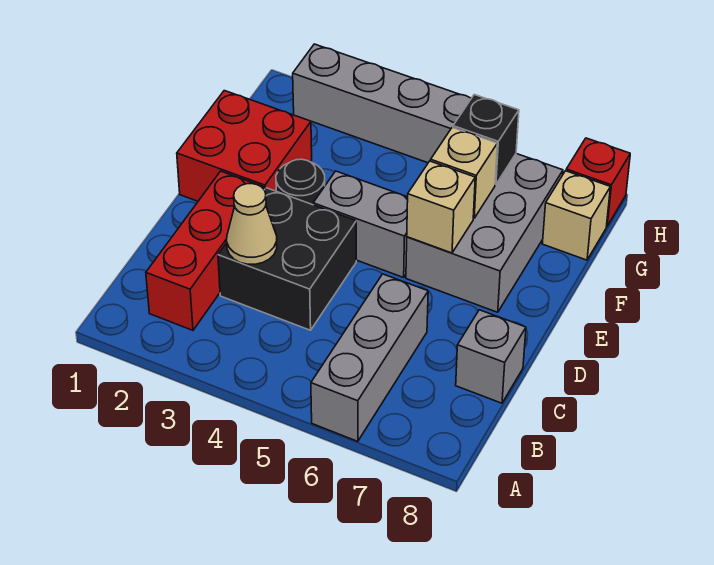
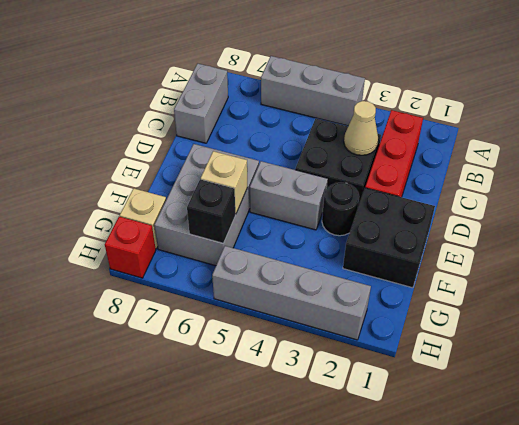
grey brick A6:C6 level 1 -> grey brick A4:A6 level 1
grey brick C8 level 1 -> grey brick B8:C8 level 1
red brick E1:F2 level 1 -> black brick E1:F2 level 1
tan brick E6 level 2 -> none

